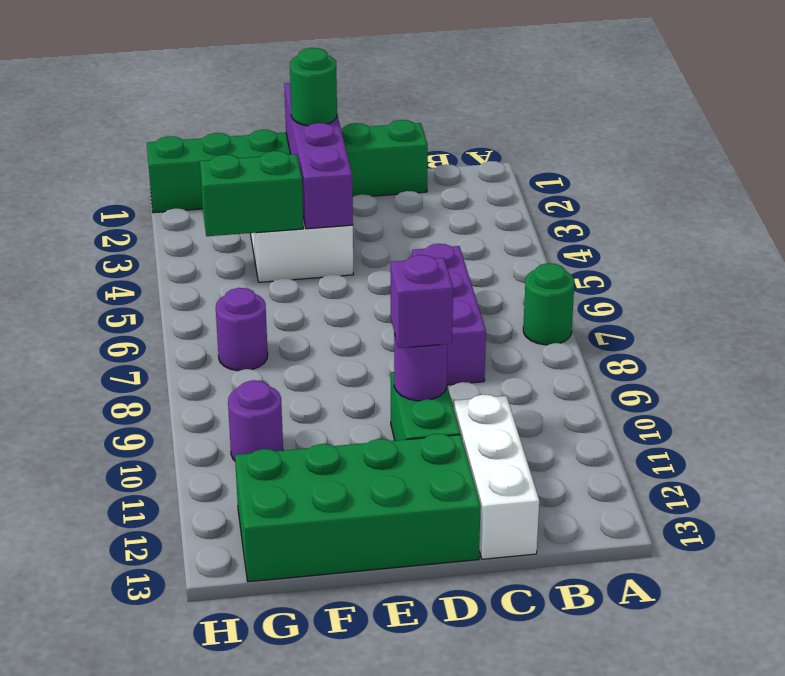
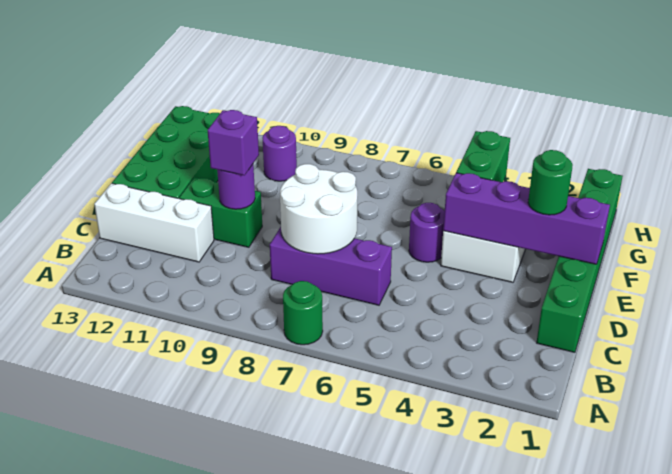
none -> white round brick C7:D8 level 2
purple round brick G7 level 1 -> purple round brick E5 level 1

